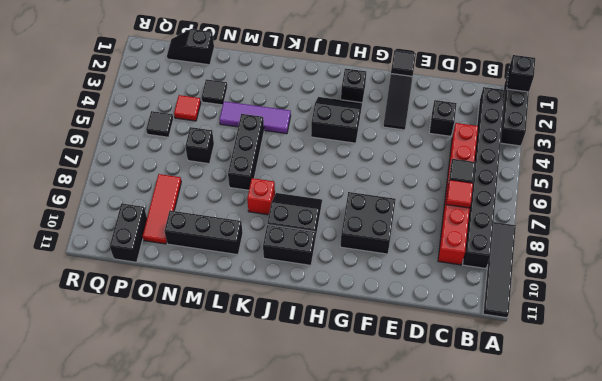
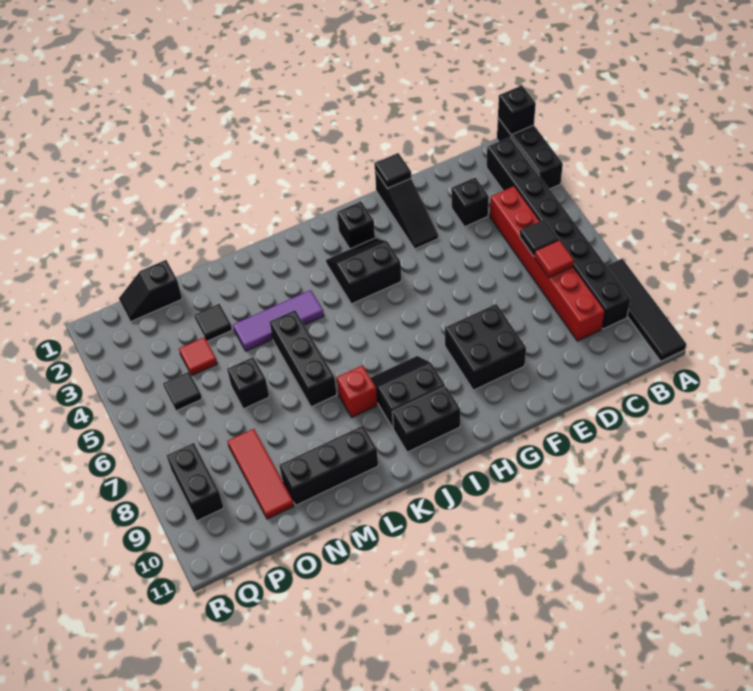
black brick P10:P11 level 1 -> black brick Q8:Q9 level 1

